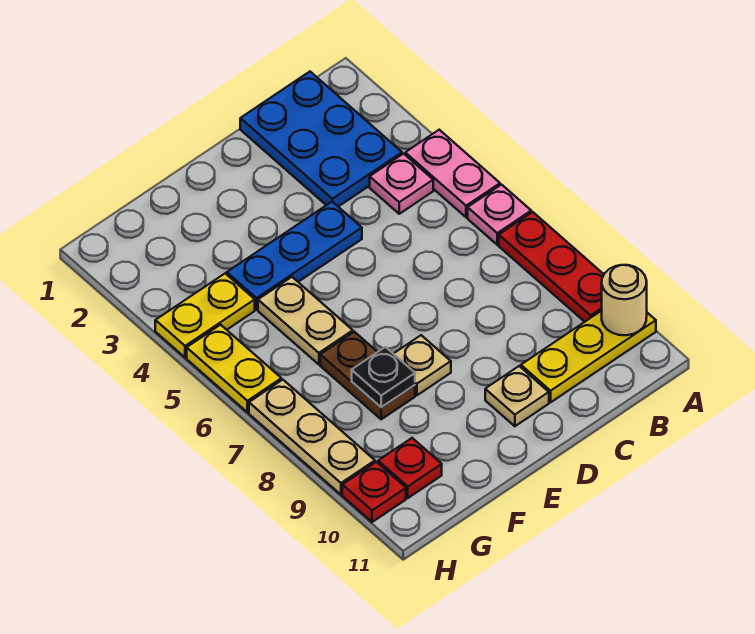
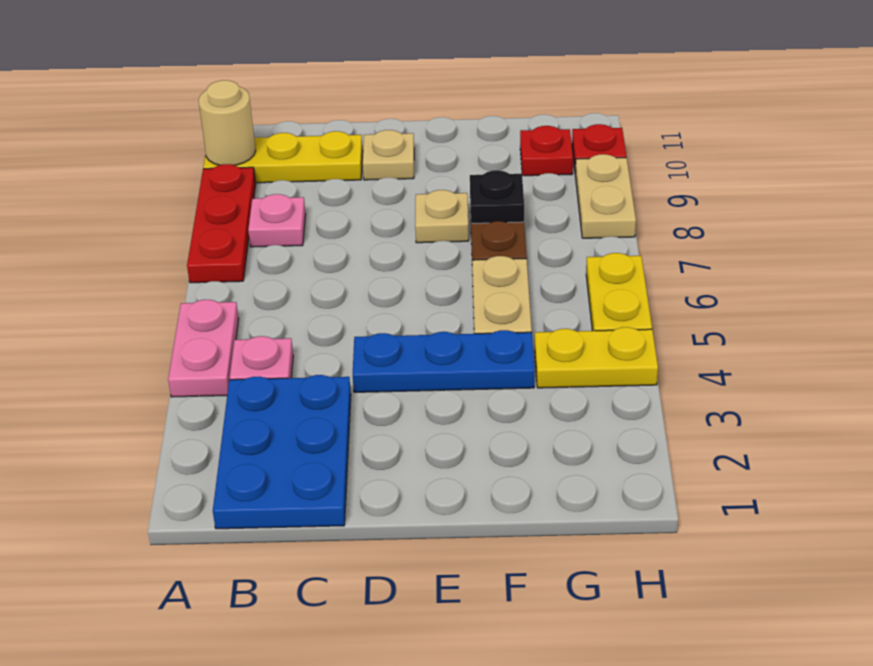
pink plate A6 level 1 -> pink plate B8 level 1
tan plate H7:H9 level 1 -> tan plate H8:H9 level 1

